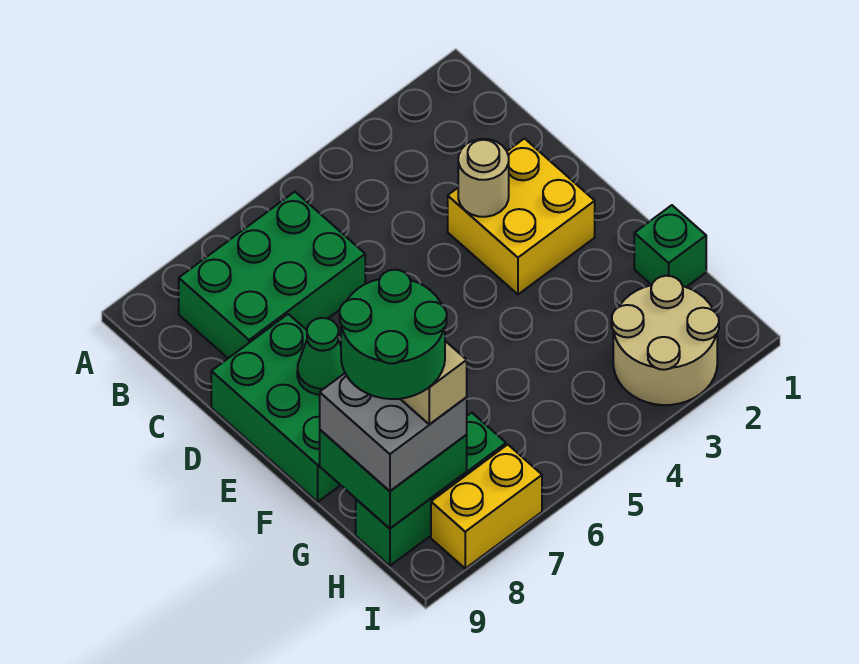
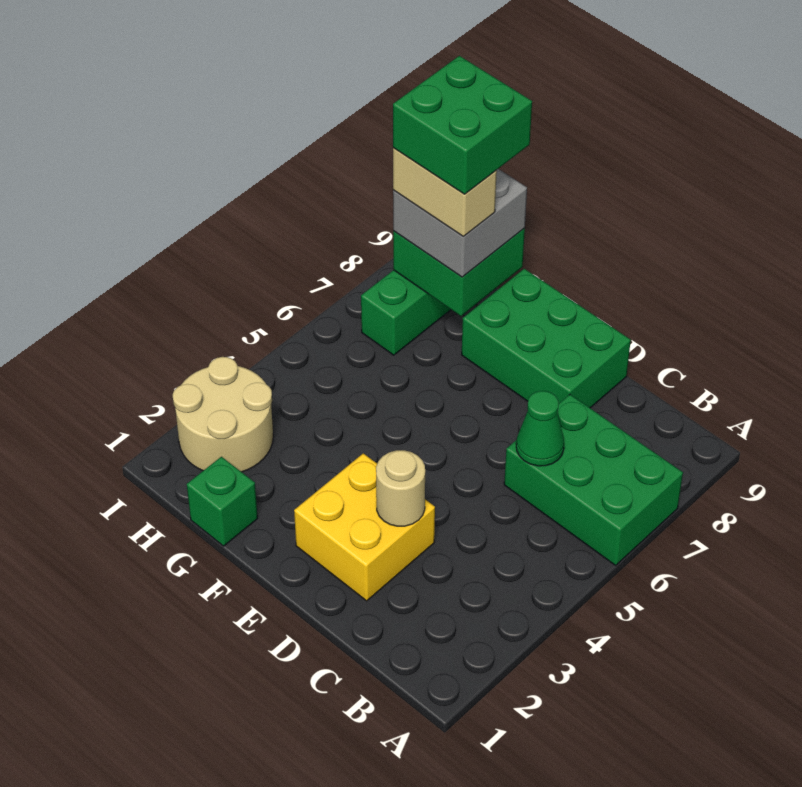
green brick B6:C8 level 1 -> green brick A6:C7 level 1
green cone E8 level 2 -> green cone C6 level 2
green round brick G8:H9 level 5 -> green brick G8:H9 level 5
yellow brick I7:I8 level 1 -> none

